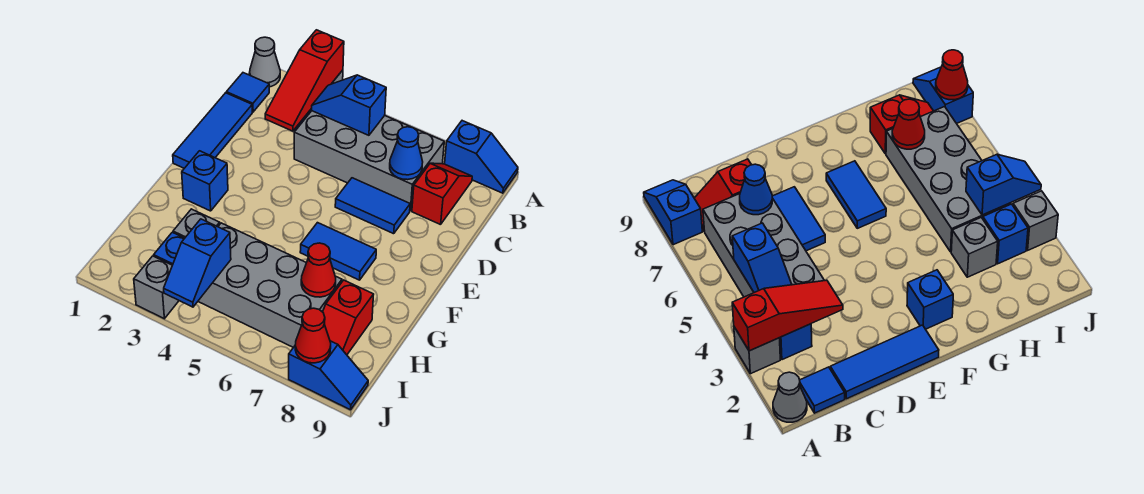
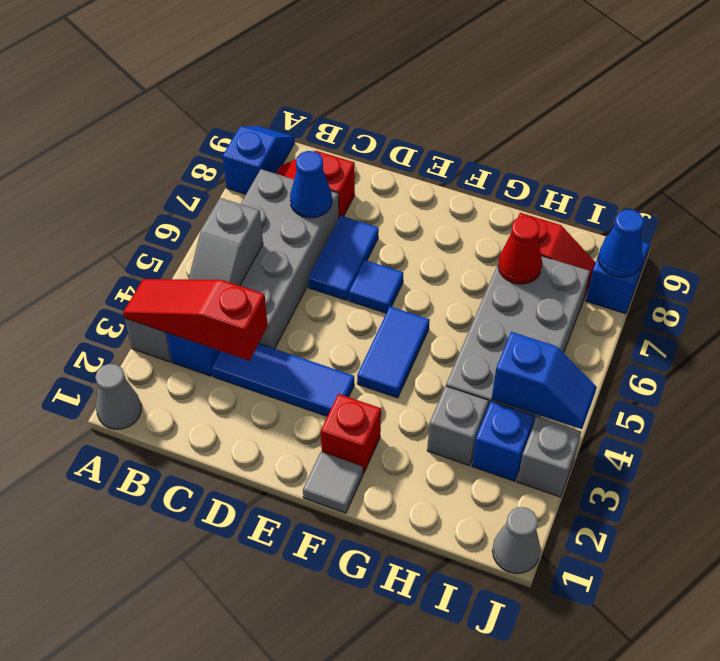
red slope A3:C3 level 2 top A -> red slope A3:C3 level 2 top C
blue tile B1 level 1 -> blue tile E6 level 1
blue slope B4:B5 level 2 top 5 -> grey slope B4:B5 level 2 top 5
blue tile C1:E1 level 1 -> blue tile C3:E3 level 1
none -> grey tile F1 level 1
blue brick F2 level 1 -> red brick F2 level 1
blue tile F6:F7 level 1 -> blue tile F4:F5 level 1
none -> grey cone J1 level 1
red cone J8 level 2 -> blue cone J8 level 2

